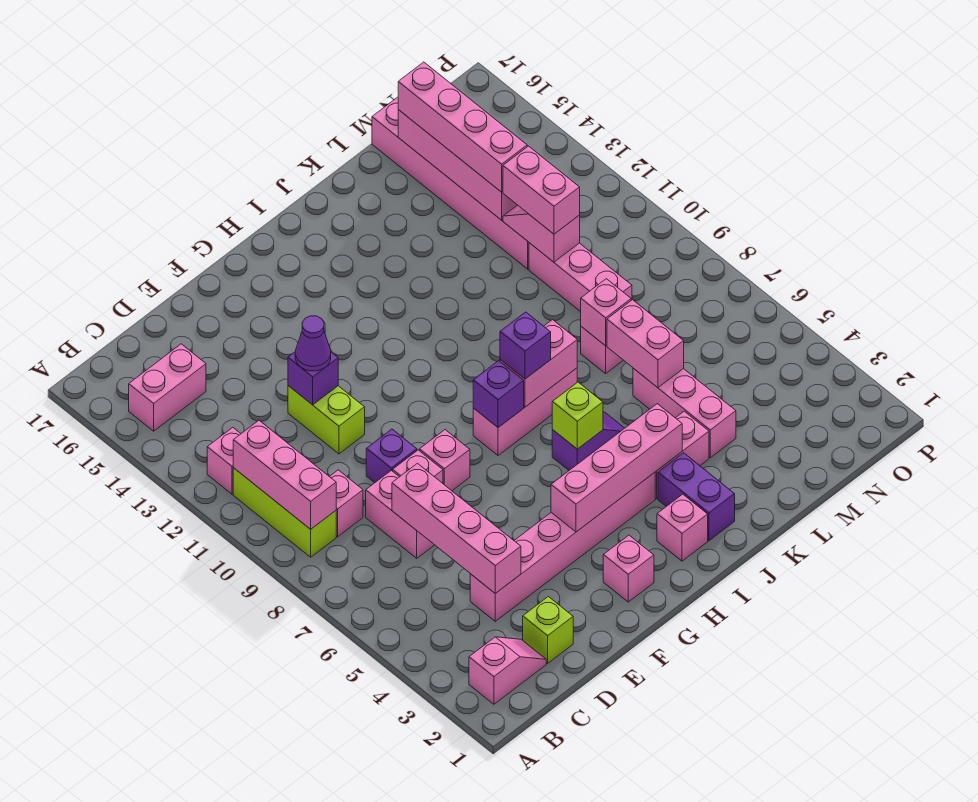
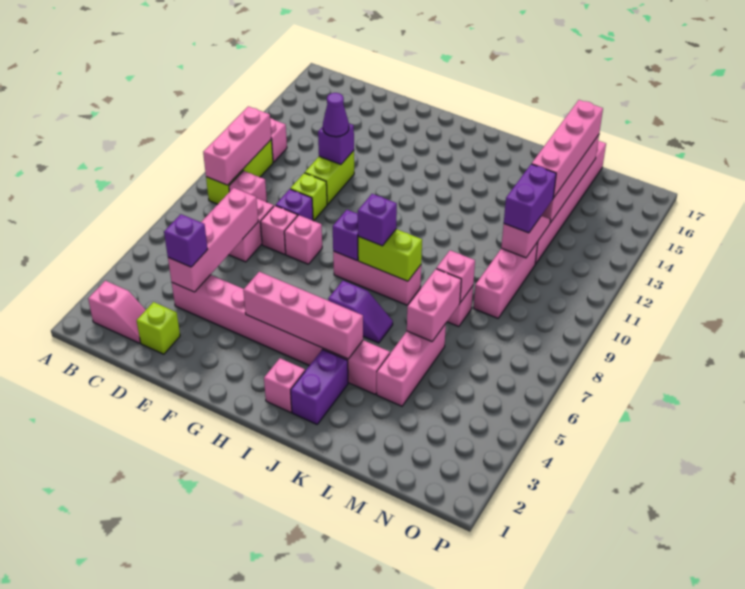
pink brick B15:C15 level 1 -> none
none -> purple brick D4 level 3
pink brick G2 level 1 -> none
lime brick I6 level 2 -> lime brick E10 level 1
pink brick I8:J8 level 2 -> lime brick I8:J8 level 2
pink brick M11:M12 level 3 -> purple brick M11:M12 level 3

